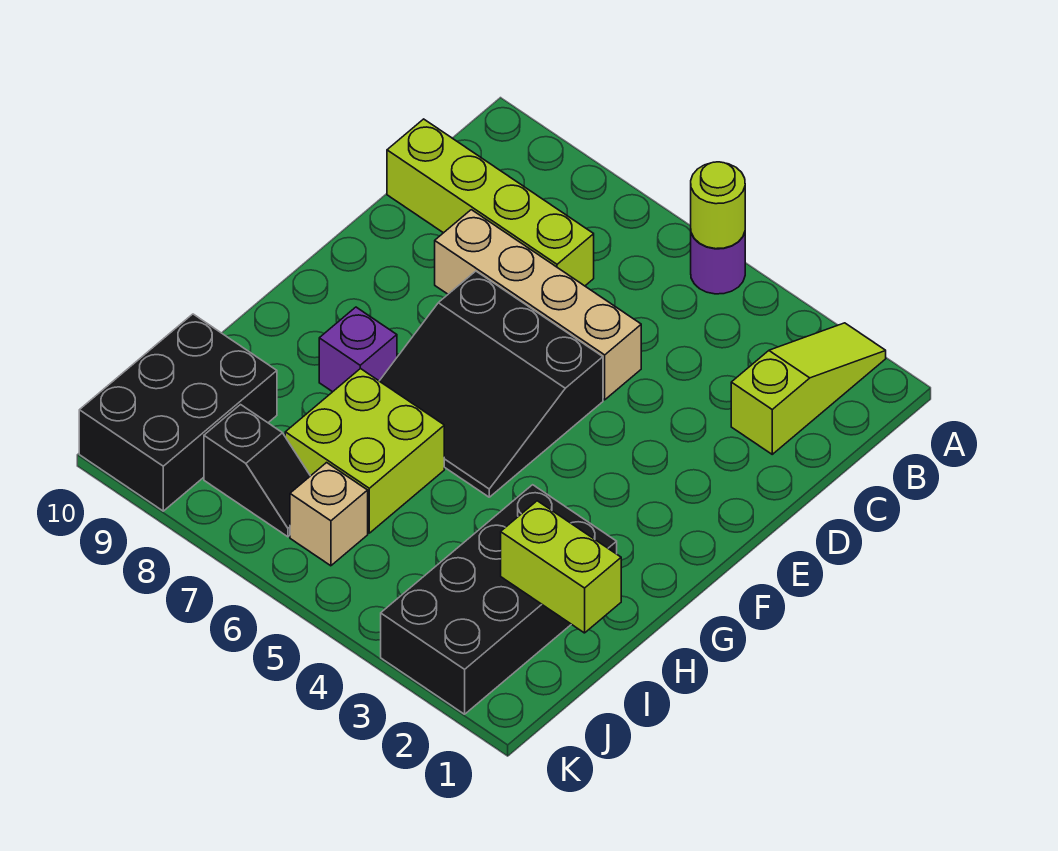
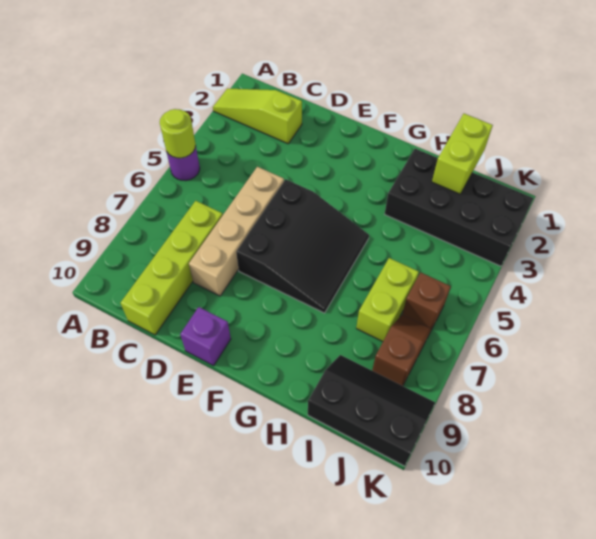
purple brick G8 level 1 -> purple brick E10 level 1
lime brick H6:I7 level 1 -> lime brick I6:I7 level 1
black brick I9:K10 level 1 -> black slope I9:K10 level 1 top 10
tan brick J6 level 1 -> brown brick J6 level 1
black slope J7:J8 level 1 top 8 -> brown slope J7:J8 level 1 top 8

